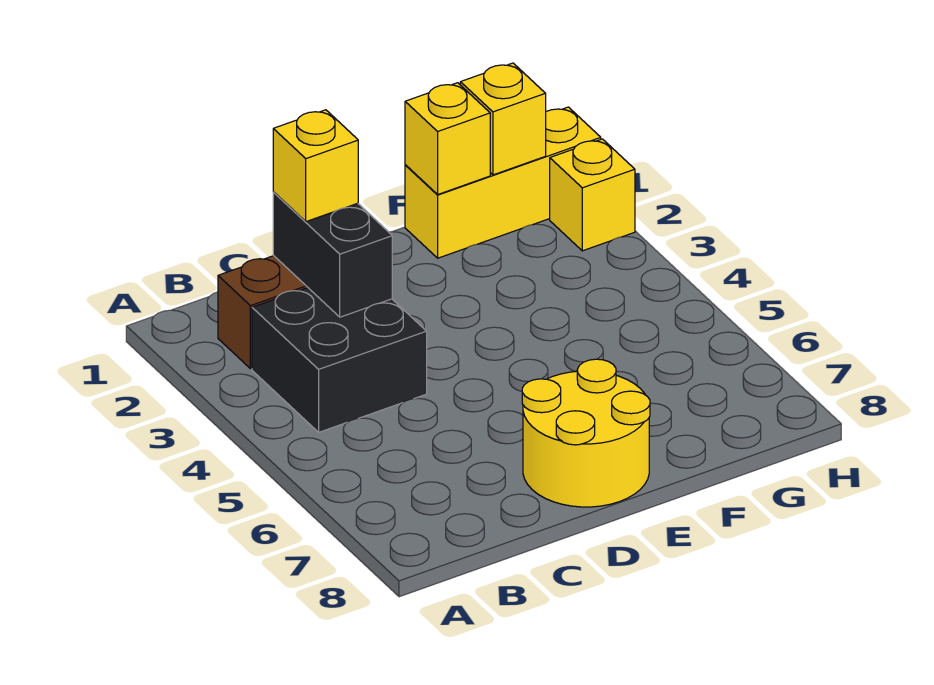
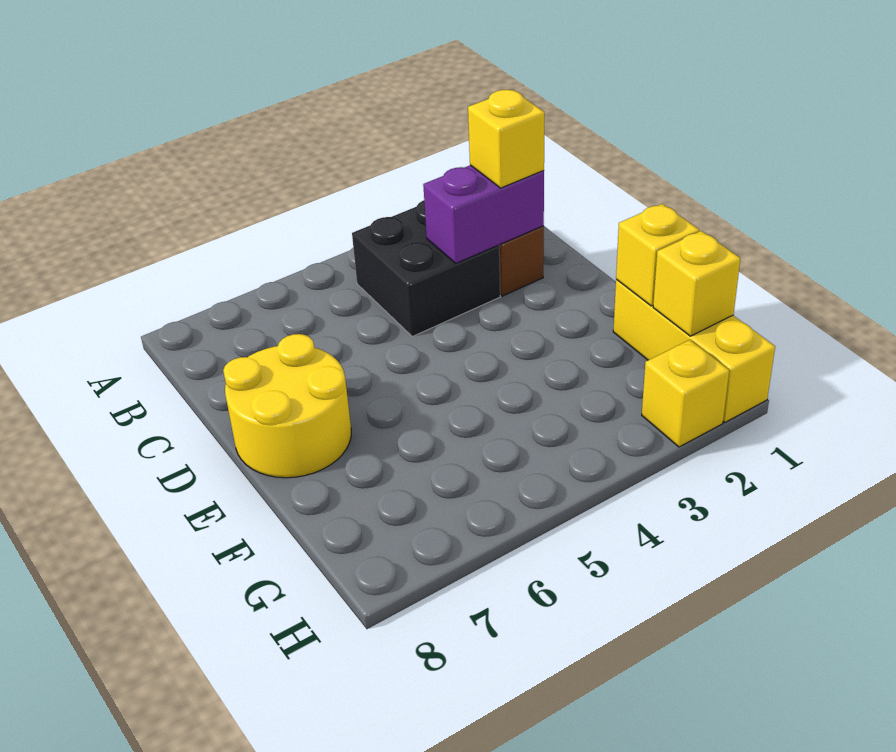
black brick C2:C3 level 2 -> purple brick C2:C3 level 2

